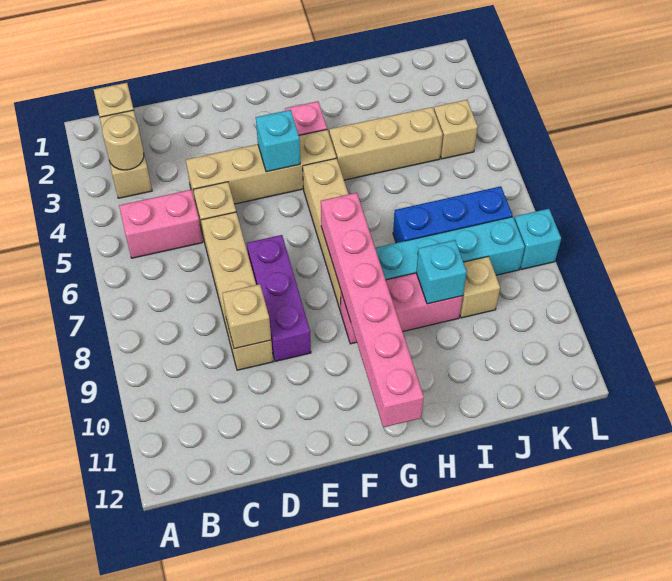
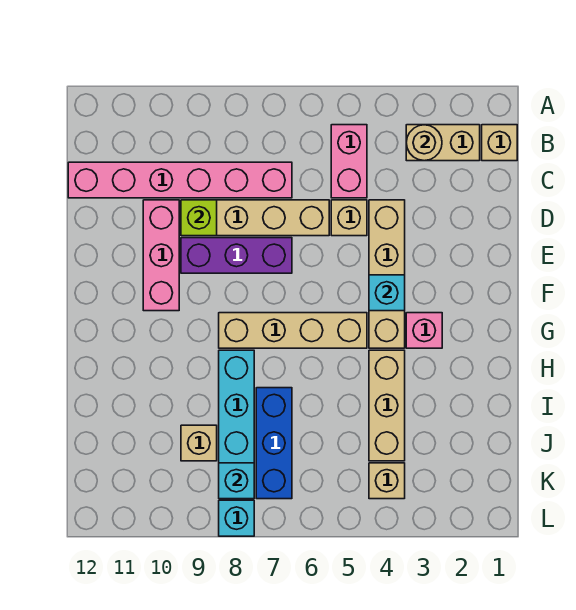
tan brick D9 level 2 -> lime brick D9 level 2
pink brick G7:G12 level 2 -> pink brick C7:C12 level 1
pink brick G9:I9 level 1 -> pink brick D10:F10 level 1
cyan brick I9 level 2 -> cyan brick K8 level 2

